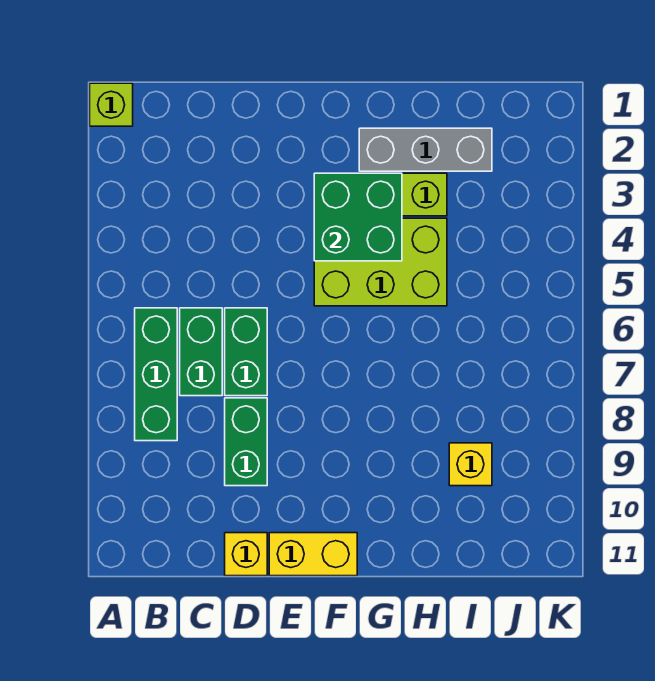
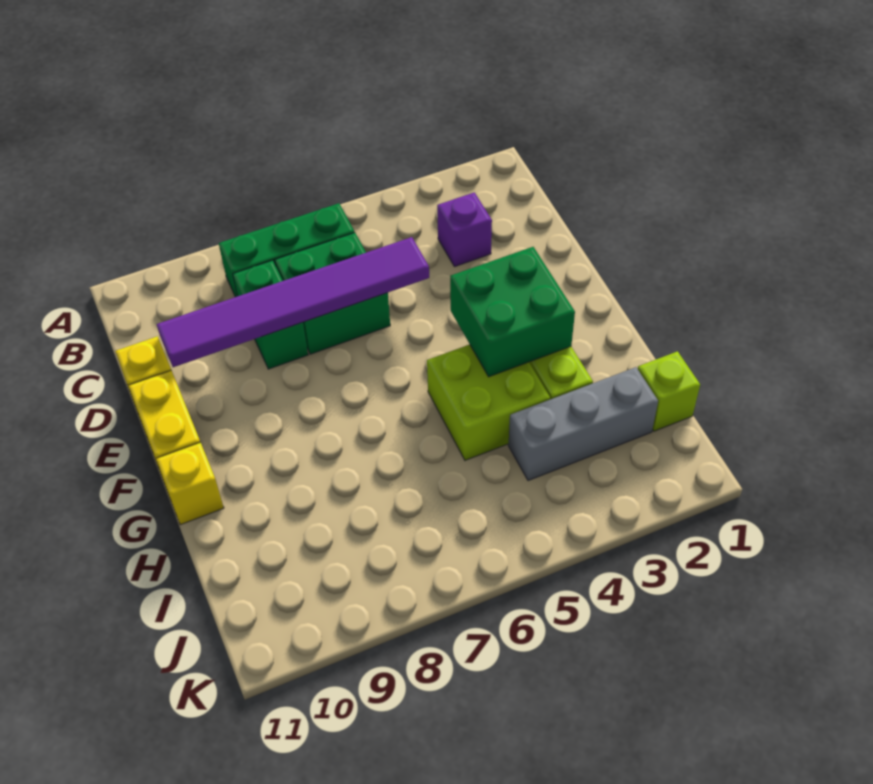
lime brick A1 level 1 -> lime brick I1 level 1
none -> purple brick C3 level 1
none -> purple tile D5:D10 level 2
green brick D8:D9 level 1 -> green brick C8:D8 level 1
lime brick F4:H5 level 1 -> lime brick G4:H5 level 1
grey brick G2:I2 level 1 -> grey brick I2:I4 level 1
yellow brick I9 level 1 -> yellow brick G11 level 1

